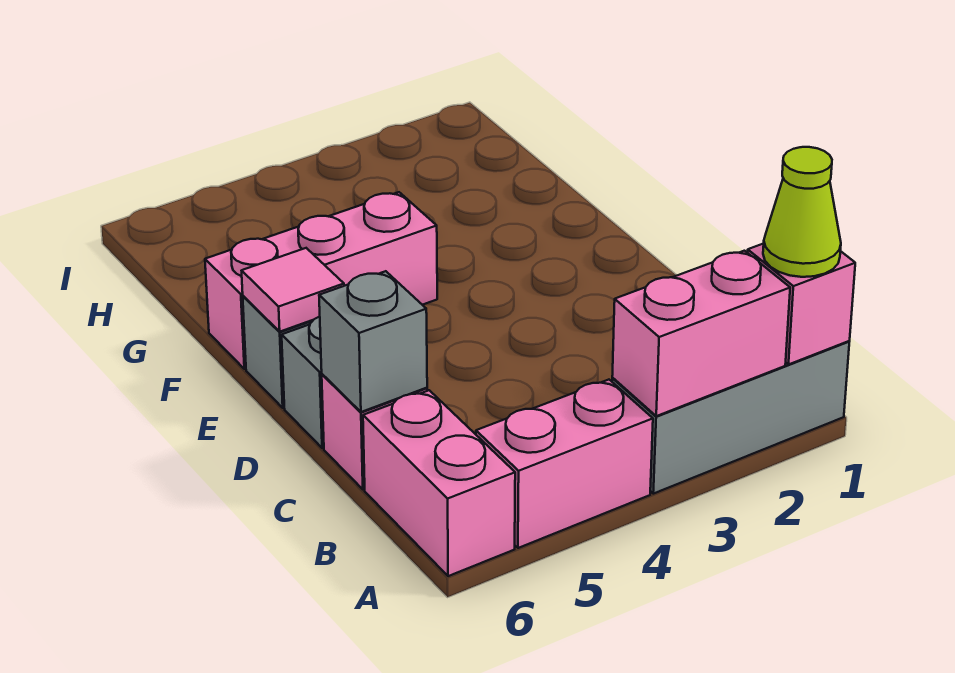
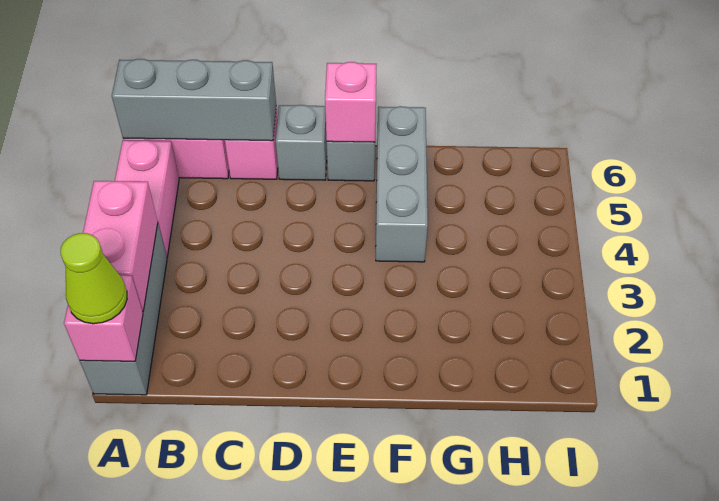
grey brick C6 level 2 -> grey brick A6:C6 level 2
pink tile E6 level 2 -> pink brick E6 level 2
pink brick F4:F6 level 1 -> grey brick F4:F6 level 1

